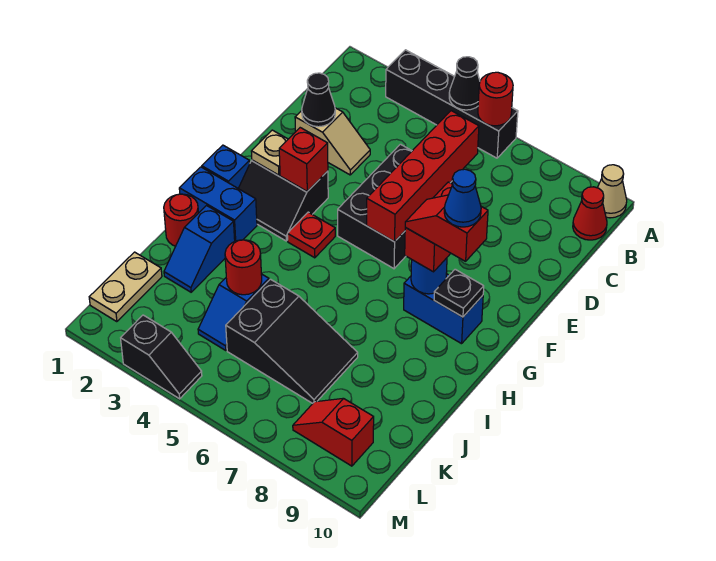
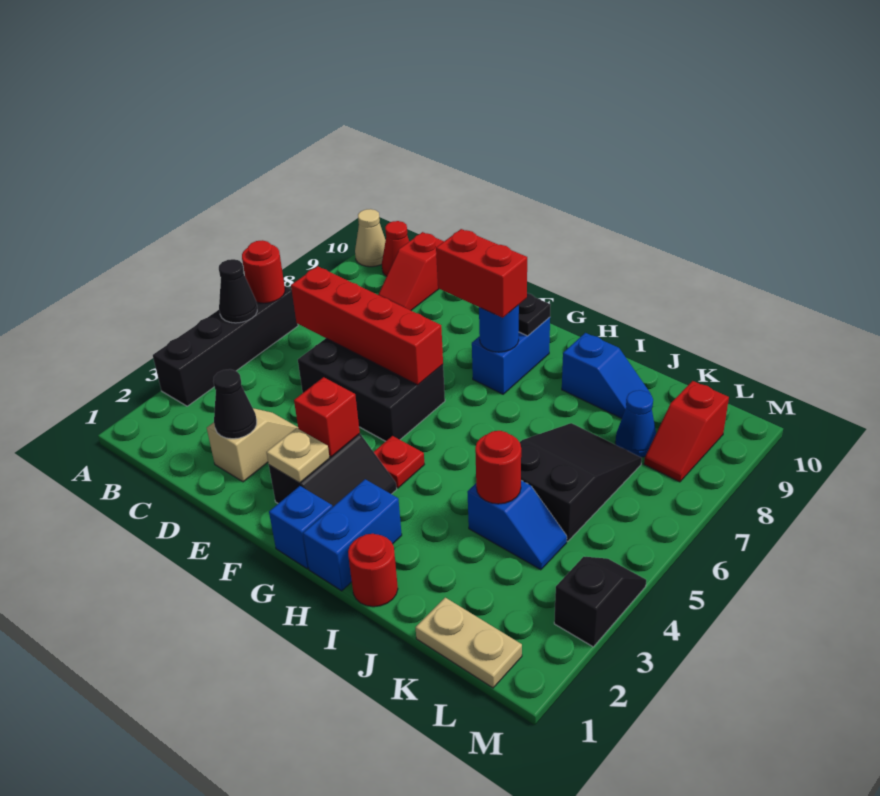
red slope G8:G9 level 4 top 9 -> red slope C9:C10 level 1 top 10
blue cone G9 level 5 -> blue cone K8 level 1
blue slope I2:J2 level 1 top I -> blue slope I9:J9 level 1 top I

